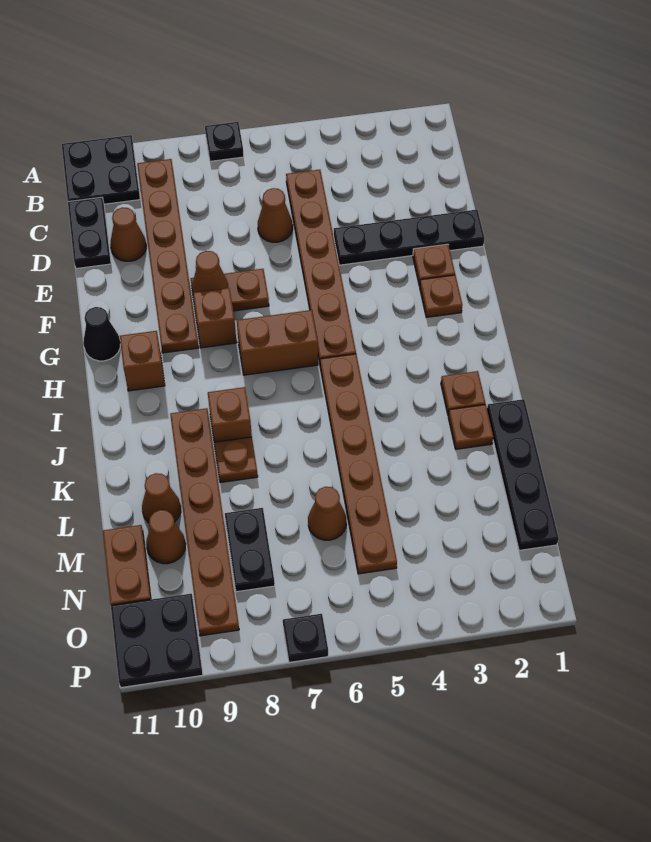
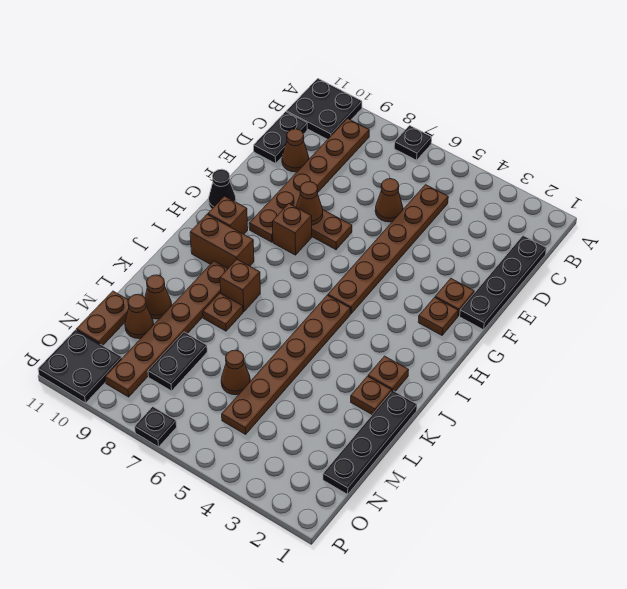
black plate E1:E4 level 1 -> black plate C1:F1 level 1
brown brick H6:H7 level 1 -> brown brick I9:I10 level 1

